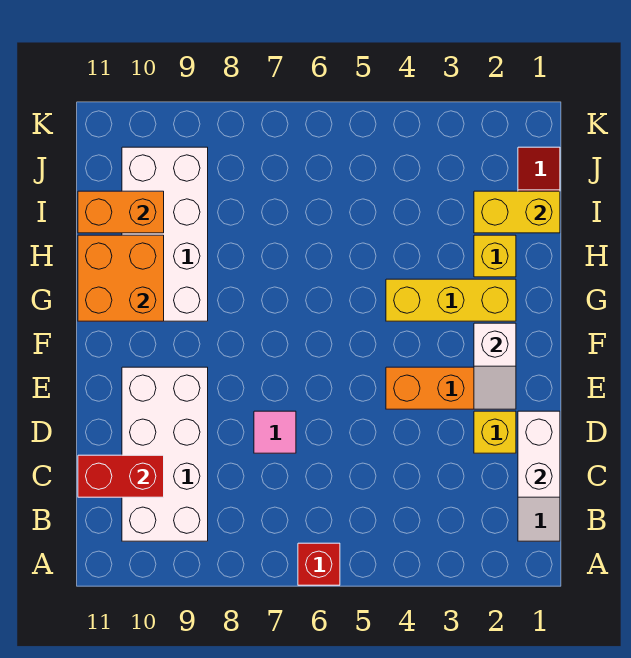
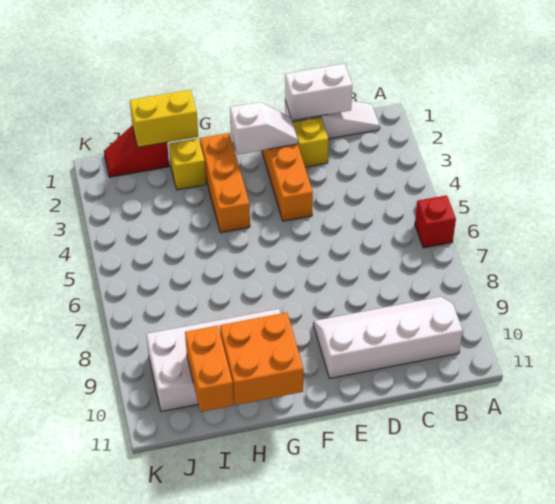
white brick B9:E10 level 1 -> white slope B9:E10 level 1 top 10
red brick C10:C11 level 2 -> none
pink tile D7 level 1 -> none
yellow brick G2:G4 level 1 -> orange brick G2:G4 level 1
yellow brick I1:I2 level 2 -> yellow brick H1:I1 level 2

